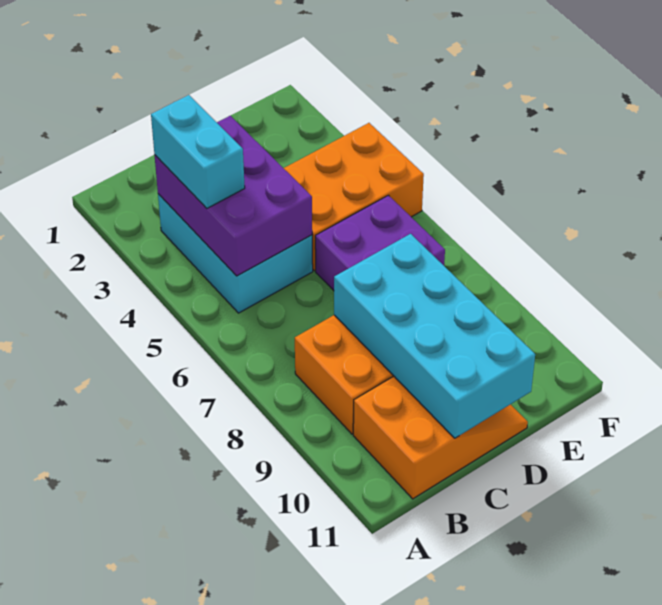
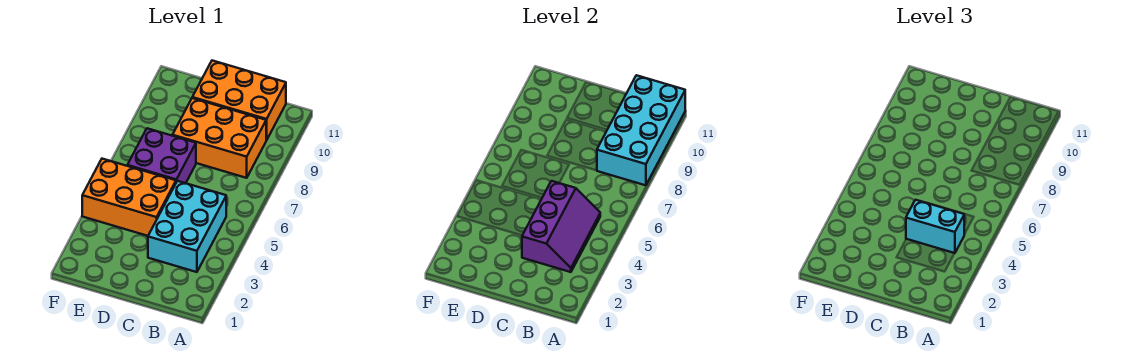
purple brick B3:C5 level 2 -> purple slope B3:C5 level 2 top C
cyan brick B3:B4 level 3 -> cyan brick B4:C4 level 3
orange slope B10:D11 level 1 top B -> orange brick B10:D11 level 1
cyan brick C8:D11 level 2 -> cyan brick A8:B11 level 2

